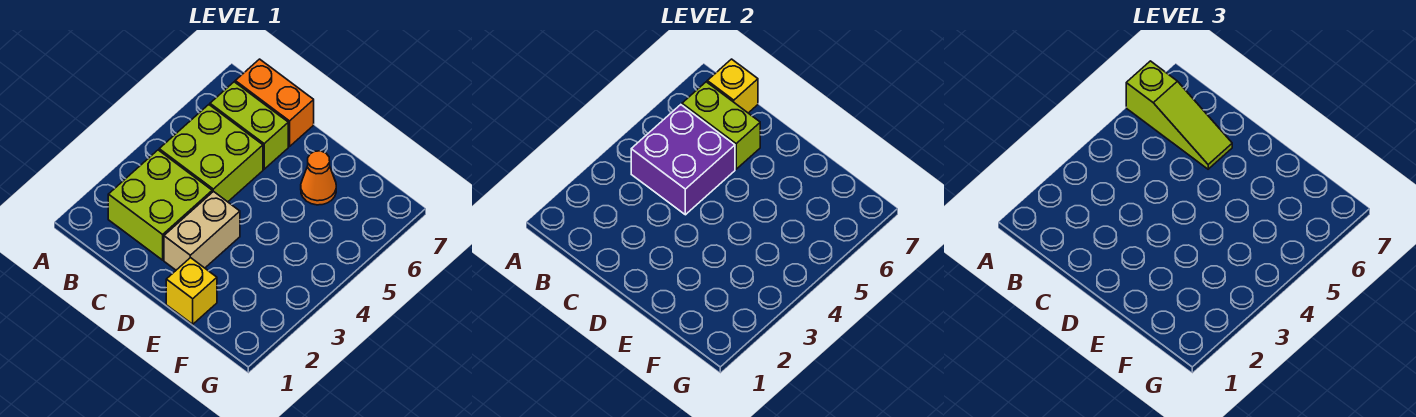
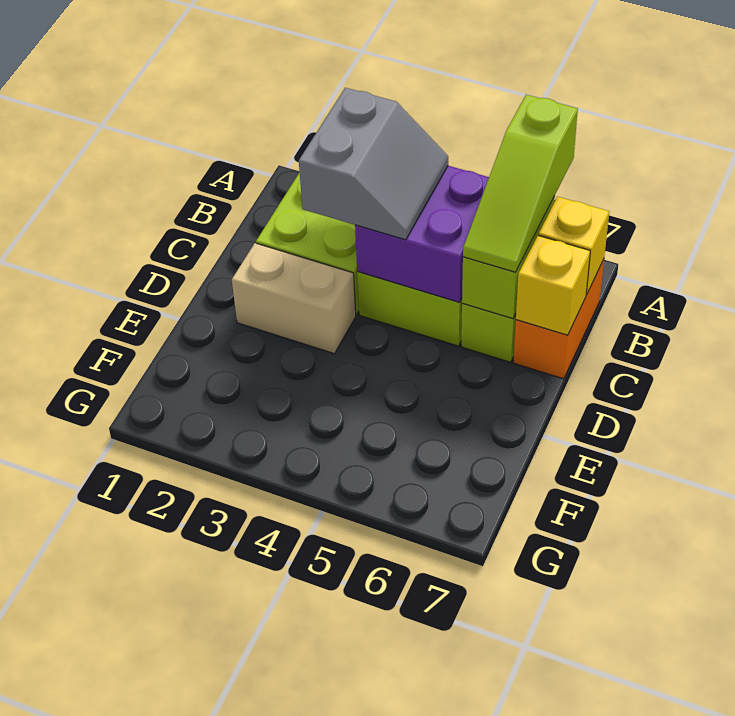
none -> grey slope B3:C4 level 3 top 3
yellow brick E1 level 1 -> yellow brick C7 level 2
orange cone E6 level 1 -> none

